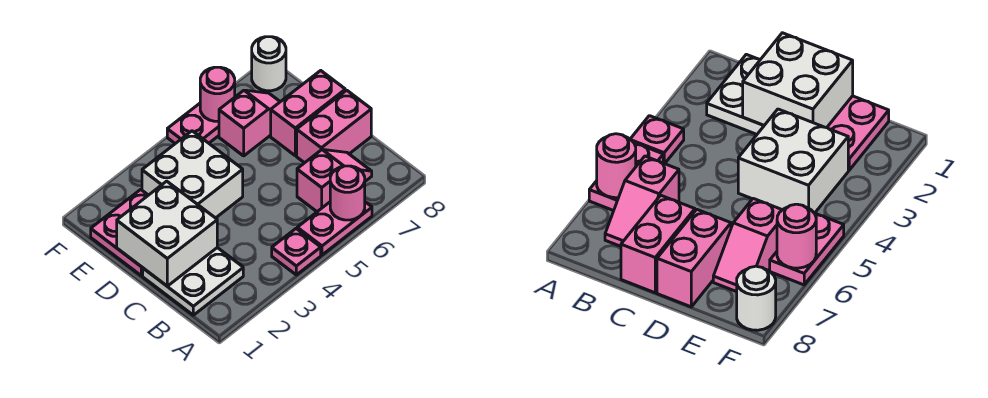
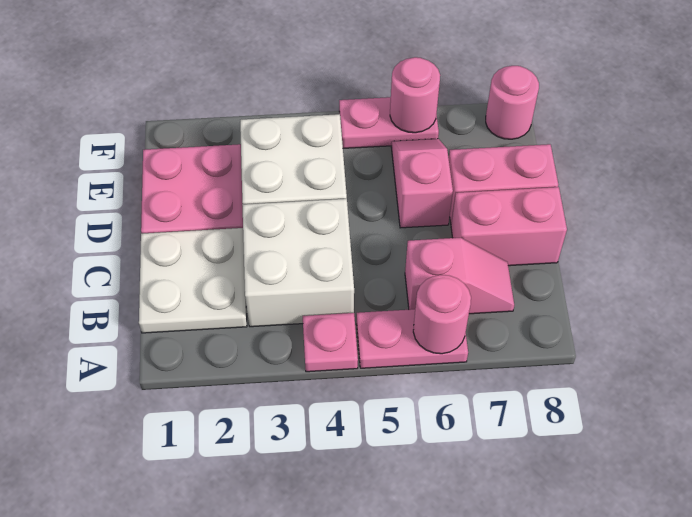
white brick C1:D2 level 2 -> white brick B3:C4 level 1
pink slope E6:E7 level 1 top 6 -> pink slope D6:E6 level 1 top D
white round brick F8 level 1 -> pink round brick F8 level 1

